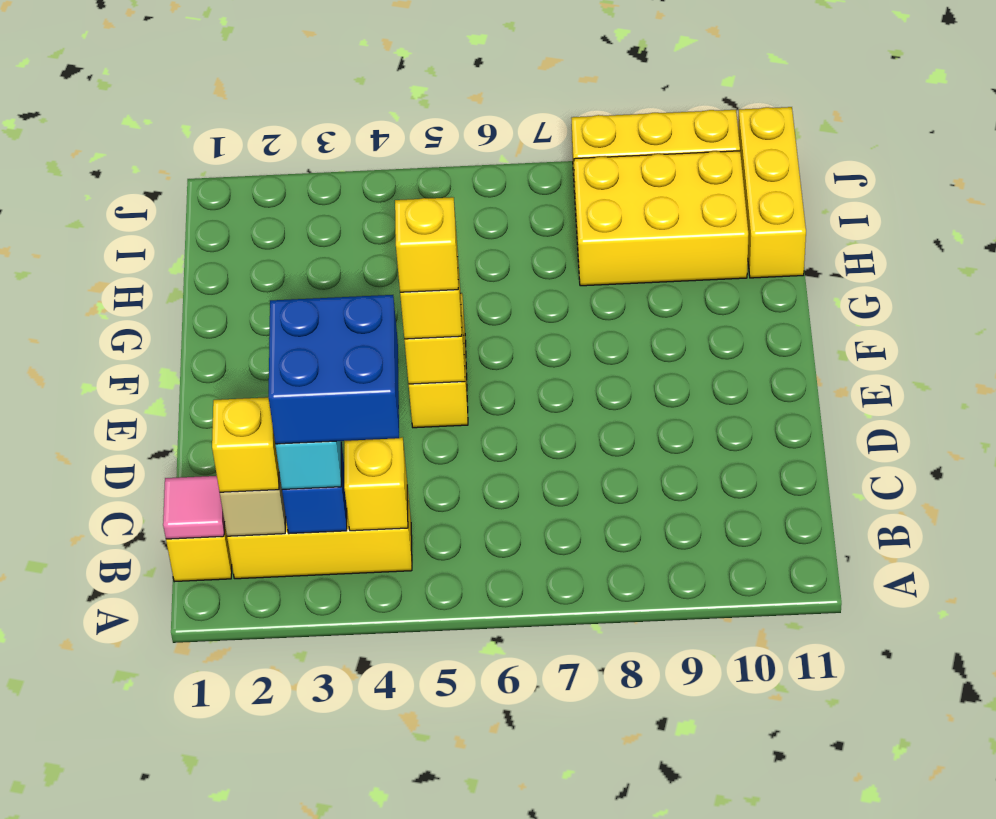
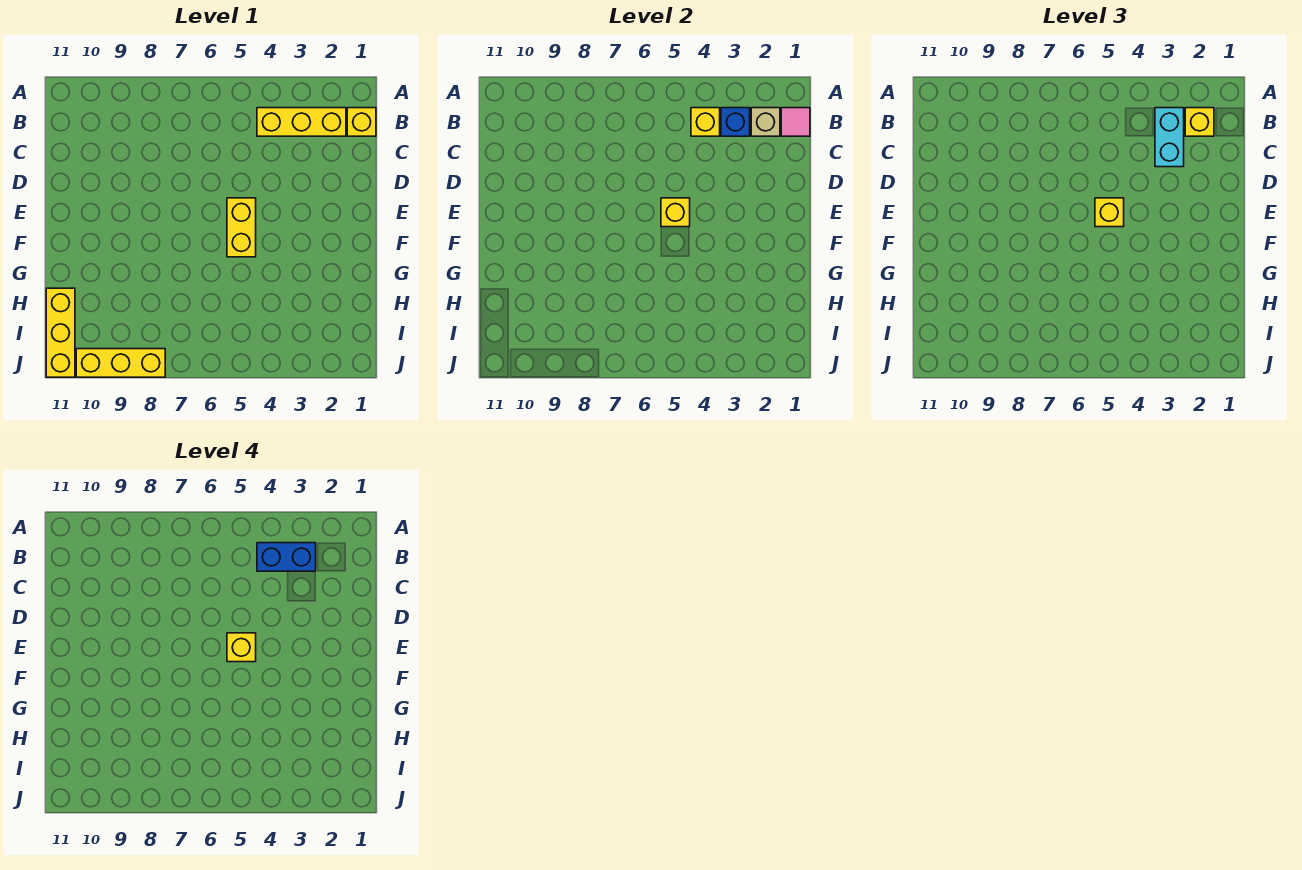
blue brick B3:C4 level 4 -> blue brick B3:B4 level 4
yellow brick H8:I10 level 1 -> none

